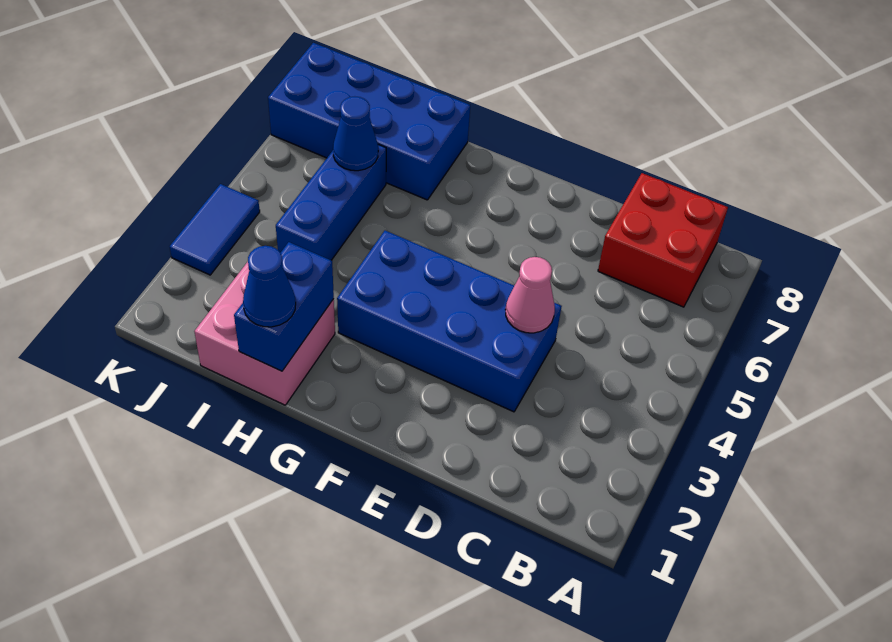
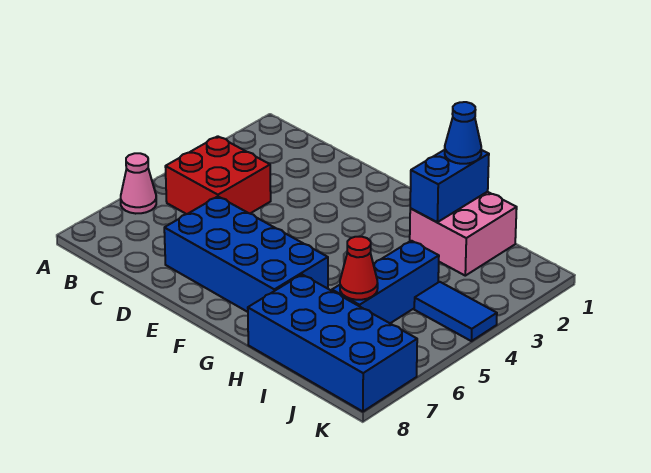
red brick B7:C8 level 1 -> red brick B4:C5 level 1
blue brick D3:G4 level 1 -> blue brick D6:G7 level 1
pink cone D4 level 2 -> pink cone A6 level 1
blue cone I6 level 2 -> red cone I6 level 2
blue tile K3:K4 level 1 -> blue tile J4:K4 level 1

